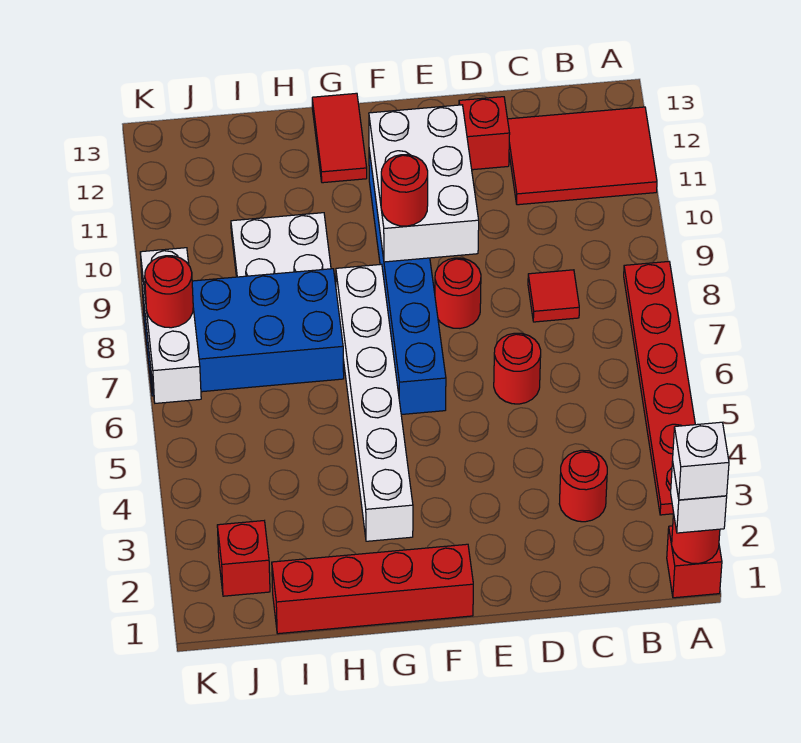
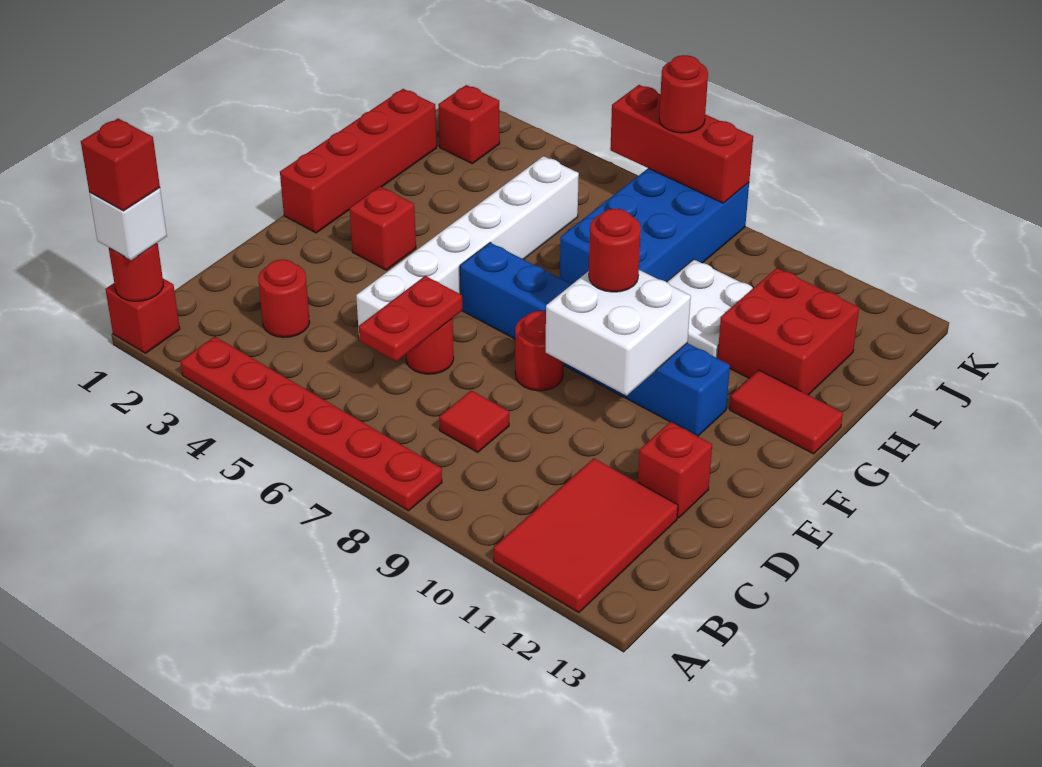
white brick A1 level 4 -> red brick A1 level 4
none -> red plate C6:D6 level 2
white brick E9:F11 level 2 -> white brick E9:F10 level 2
none -> red brick F3 level 1
white brick G3:G8 level 1 -> white brick D5:I5 level 1
none -> red brick H11:I12 level 1
white brick K6:K8 level 2 -> red brick K6:K8 level 2

